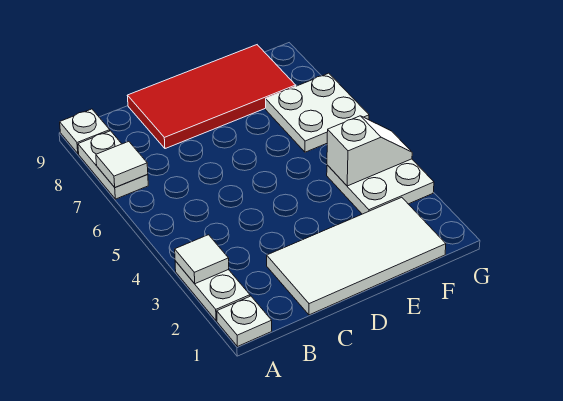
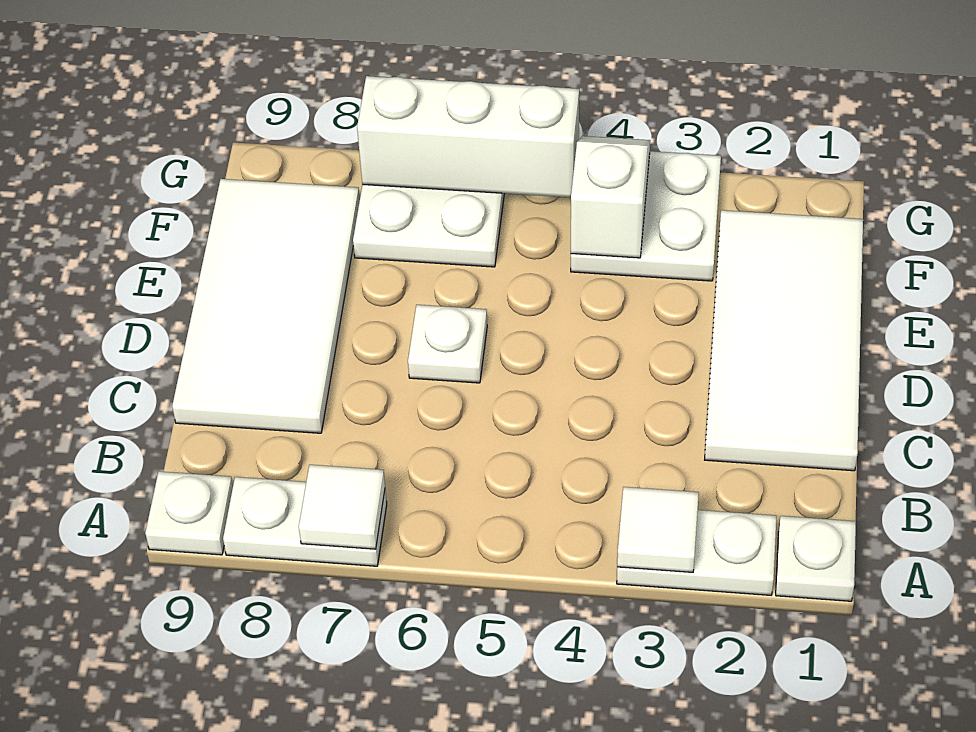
red tile C8:F9 level 1 -> white tile C8:F9 level 1
none -> white plate D6 level 1
none -> white brick G5:G7 level 2

